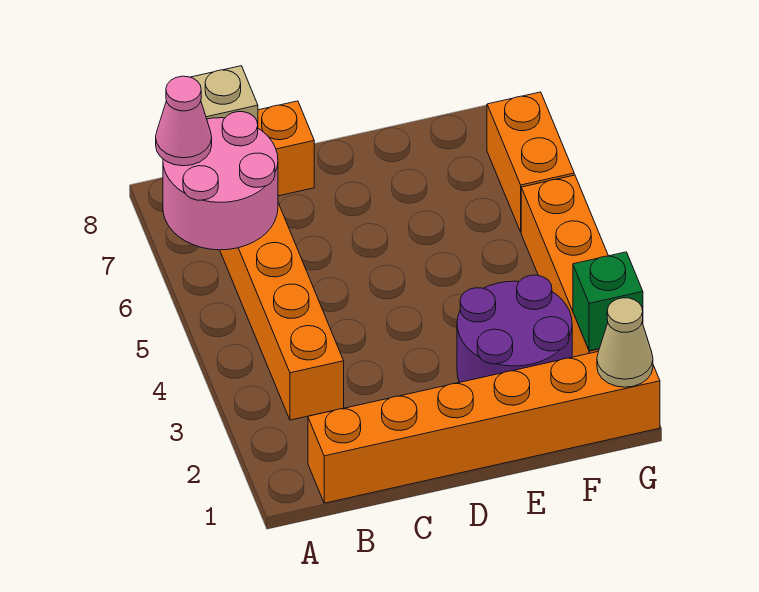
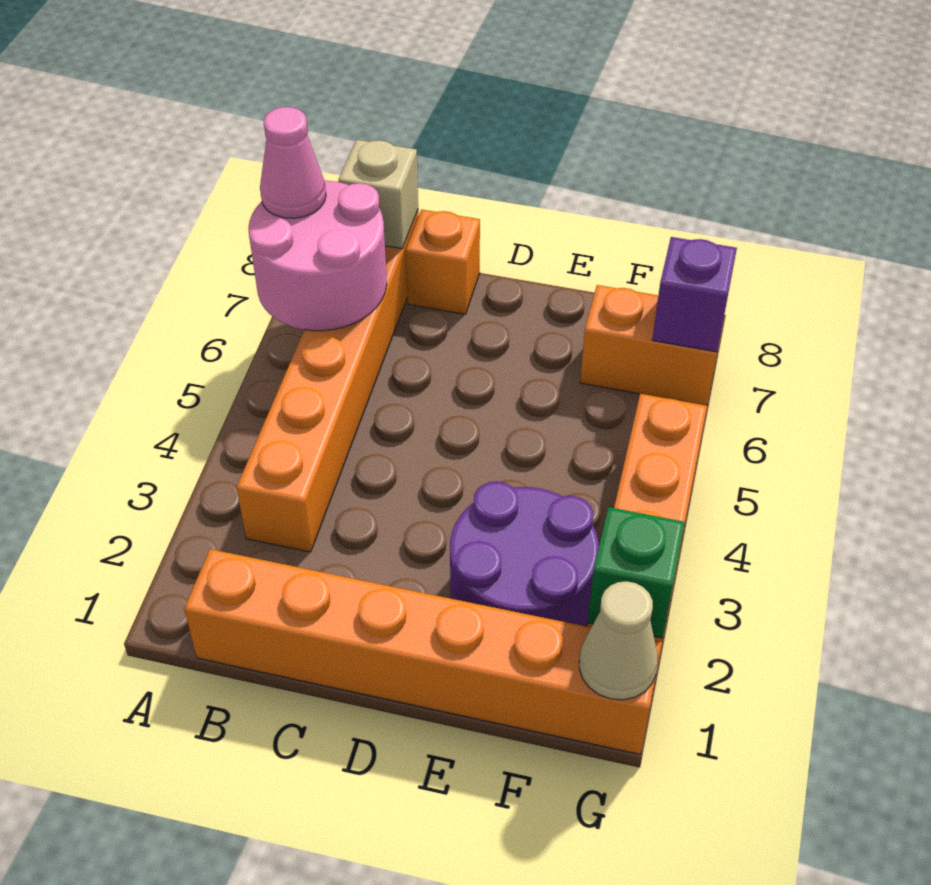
orange brick G6:G7 level 1 -> orange brick F7:G7 level 1
none -> purple brick G7 level 2

